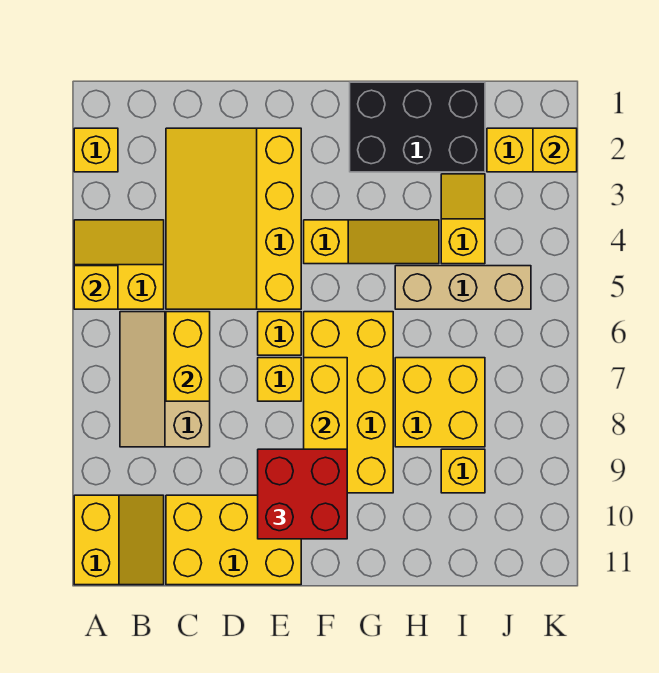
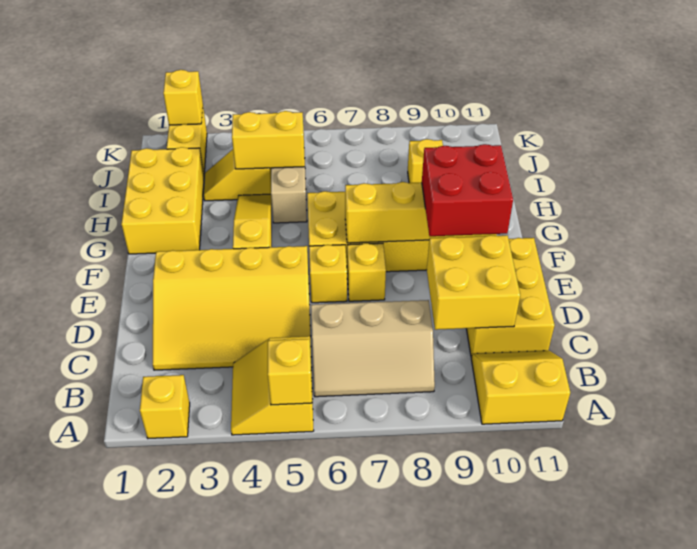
yellow brick C6:C7 level 2 -> yellow brick I4:I5 level 2
black brick G1:I2 level 1 -> yellow brick G1:I2 level 1
yellow brick H7:I8 level 1 -> yellow brick C9:D10 level 2

